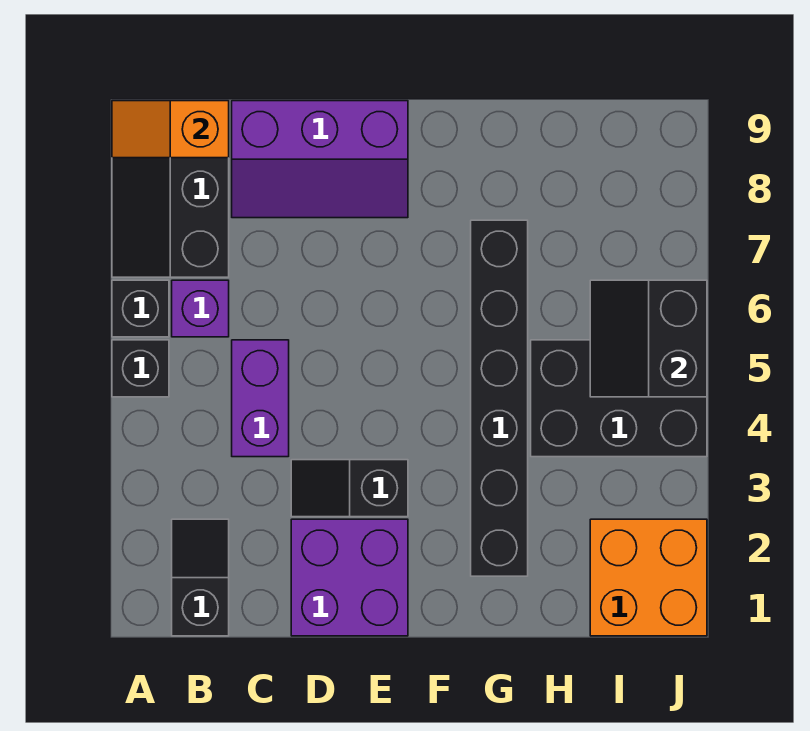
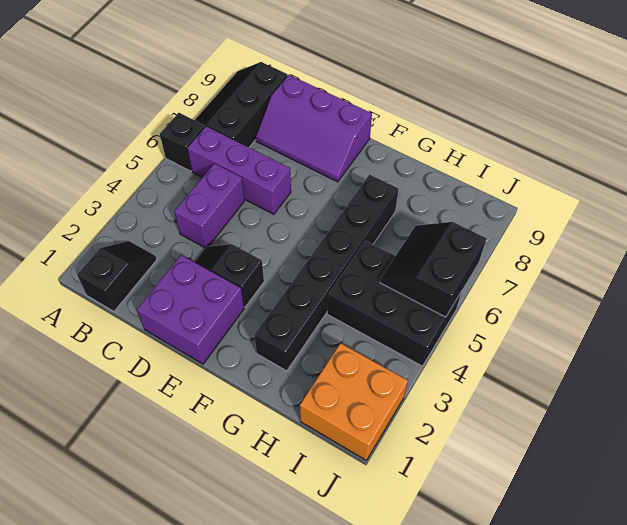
black brick A5 level 1 -> none
orange slope A9:B9 level 2 top B -> none
purple brick B6 level 1 -> purple brick B6:D6 level 1

